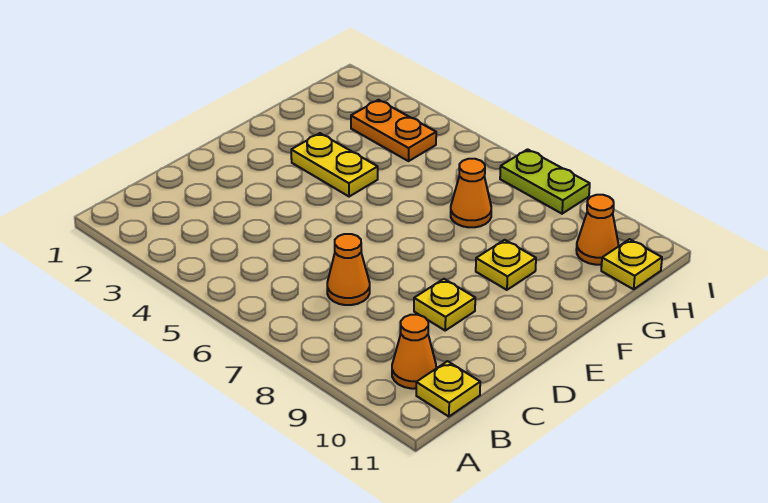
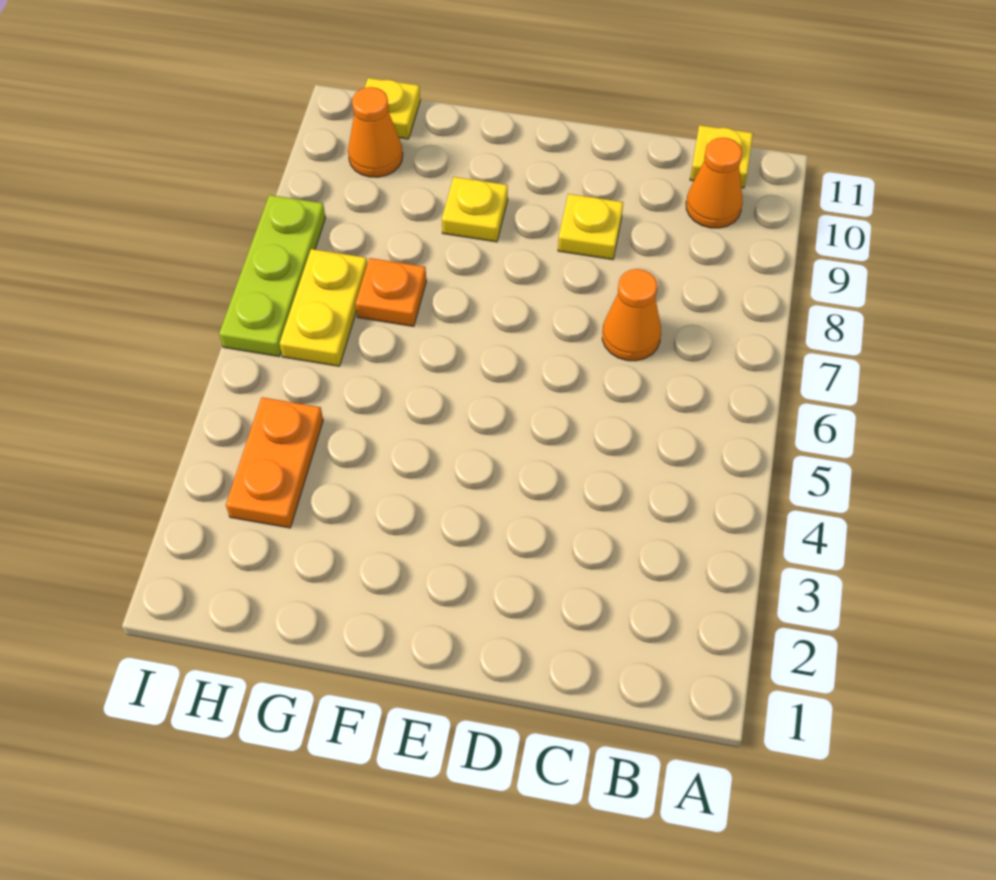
yellow plate F3:F4 level 1 -> yellow plate H6:H7 level 1
orange cone G7 level 1 -> orange plate G7 level 1
lime plate I7:I8 level 1 -> lime plate I6:I8 level 1

